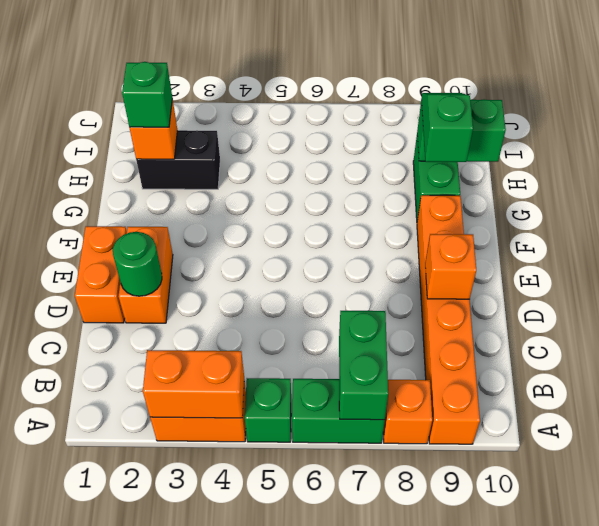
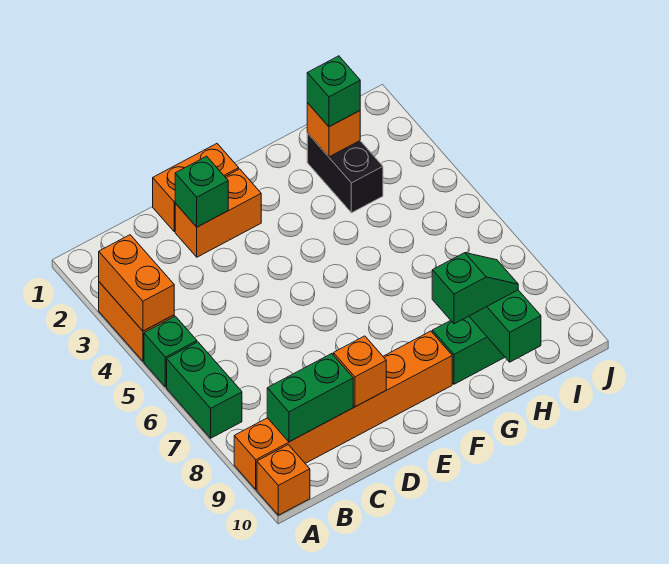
green brick A7:B7 level 2 -> green brick B9:C9 level 2
orange brick A8 level 1 -> orange brick A10 level 1
green round brick D2 level 2 -> green brick D2 level 2

